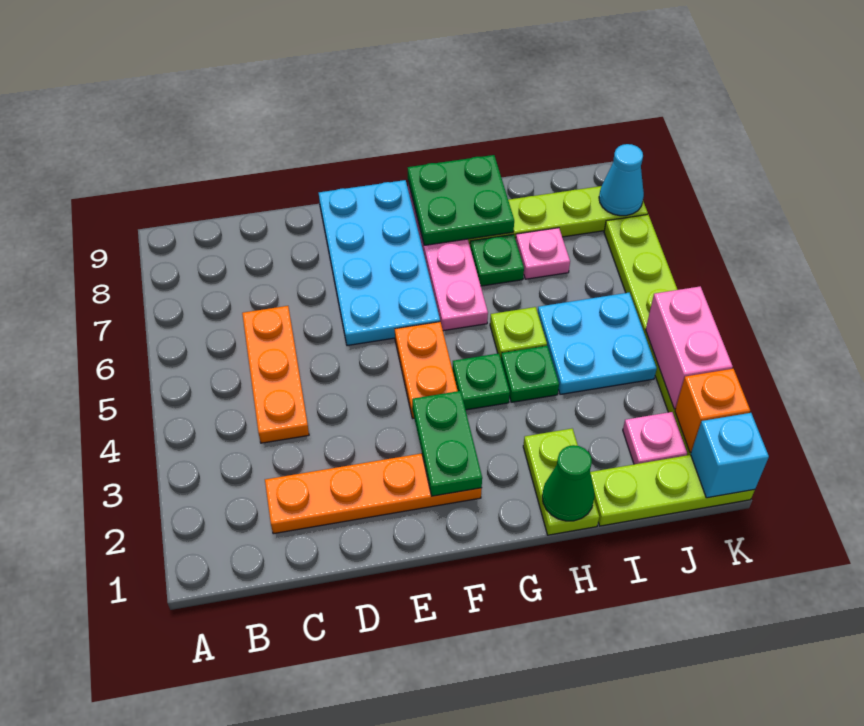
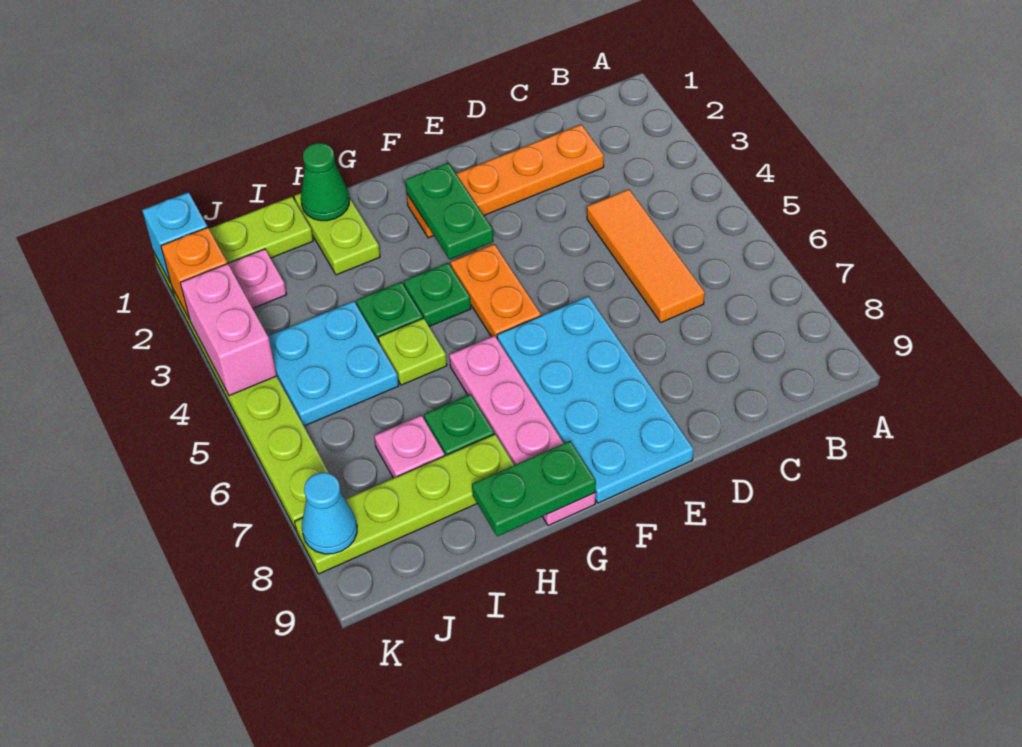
orange plate C4:C6 level 1 -> orange tile C4:C6 level 1
green plate G8:H9 level 2 -> green plate G9:H9 level 2

